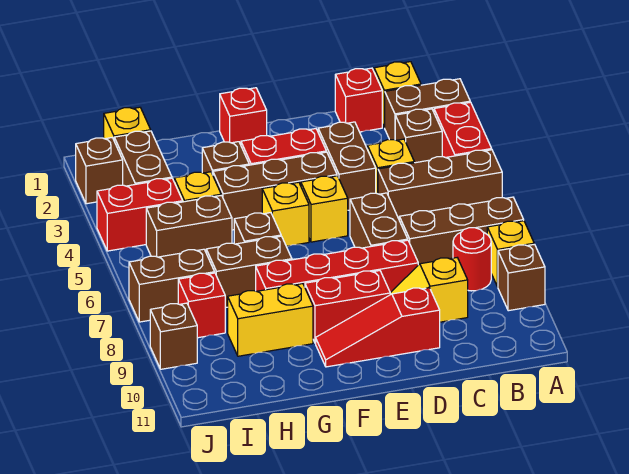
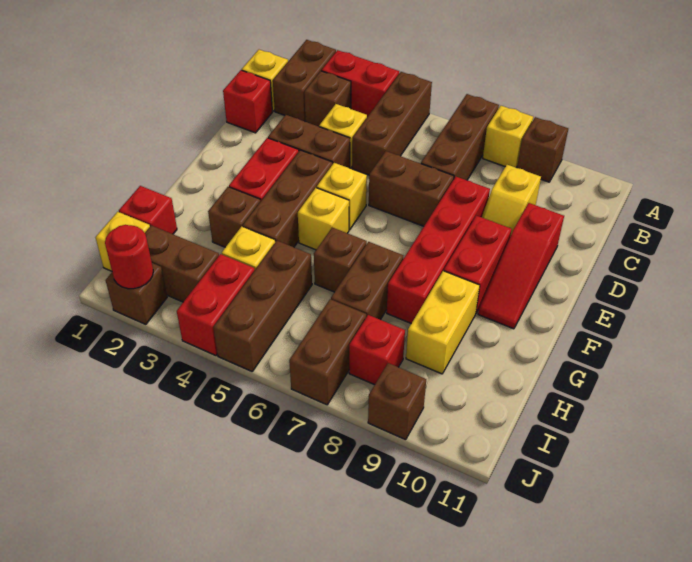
red round brick B8 level 1 -> red round brick J2 level 2
red brick F1 level 1 -> red brick H1 level 1
brown brick H5:I5 level 1 -> brown brick H5:J5 level 1

